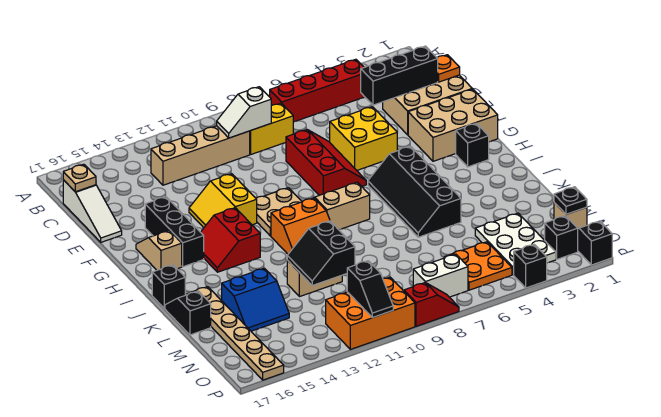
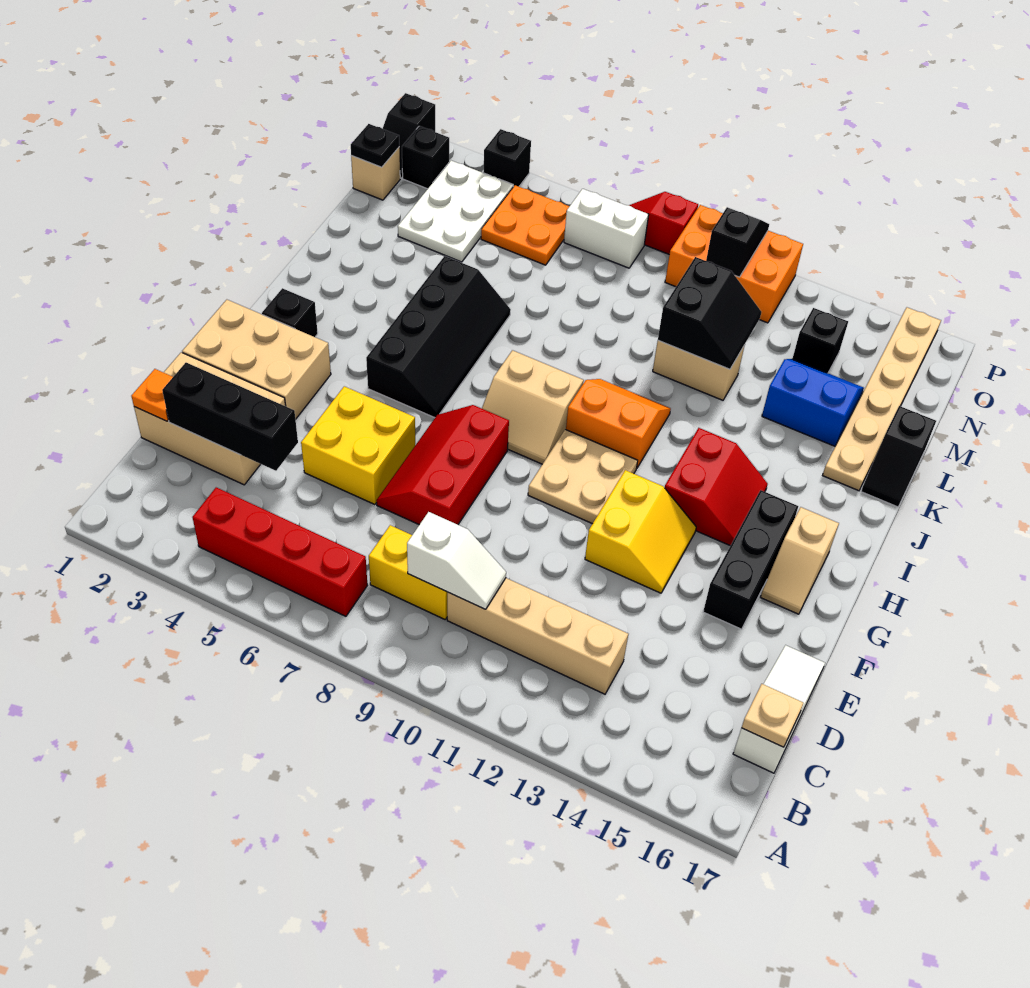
black brick J17 level 1 -> black brick N14 level 1

